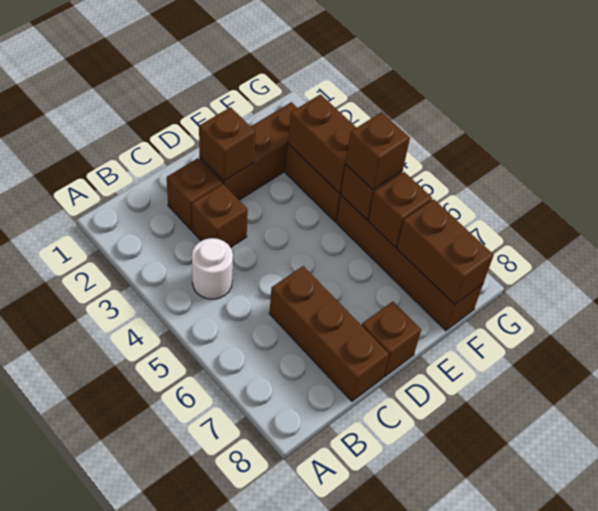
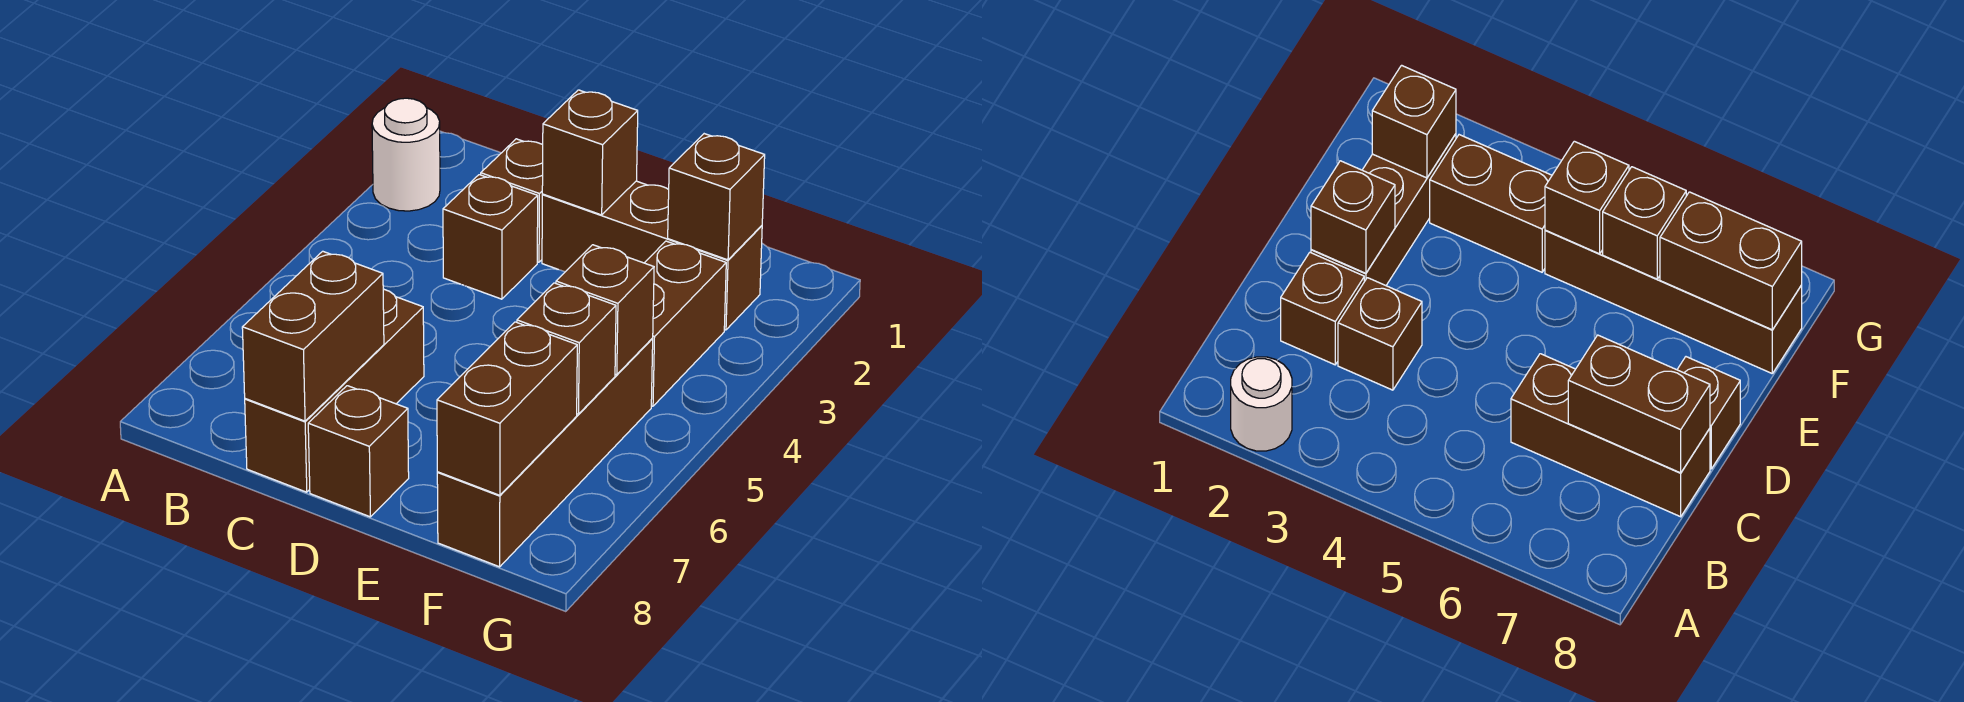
white round brick B4 level 1 -> white round brick A2 level 1
brown brick F3:F4 level 2 -> brown brick C7:C8 level 2
brown brick F5 level 3 -> brown brick F2 level 2

